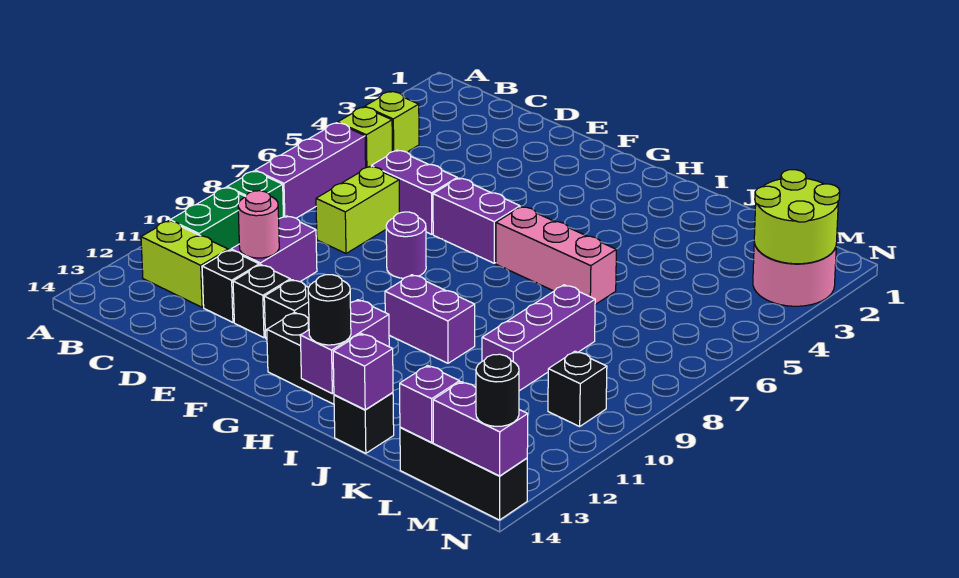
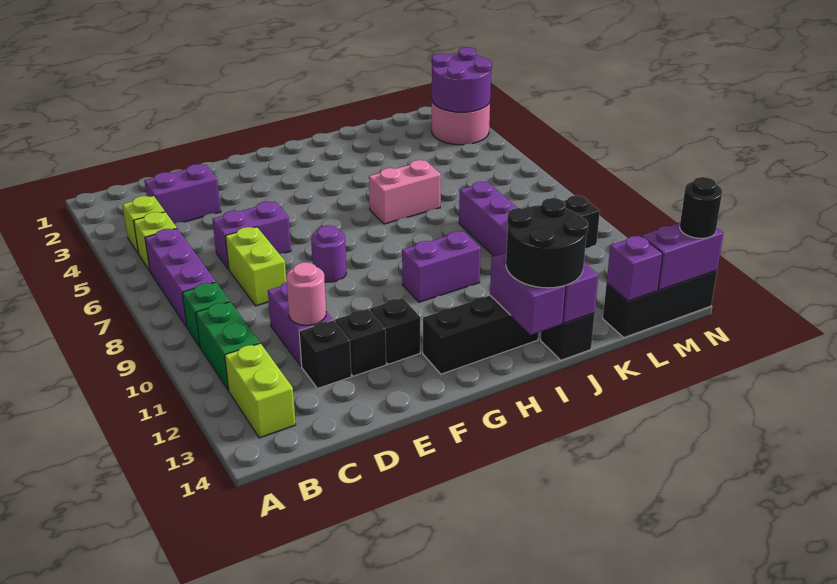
lime brick B12:C12 level 1 -> lime brick B12:B13 level 1
purple brick F6:G6 level 1 -> purple brick C3:D3 level 1
pink brick H6:J6 level 1 -> pink brick I6:J6 level 1
black round brick I14 level 3 -> black round brick I13:J14 level 3
lime round brick M2:N3 level 2 -> purple round brick M2:N3 level 2

